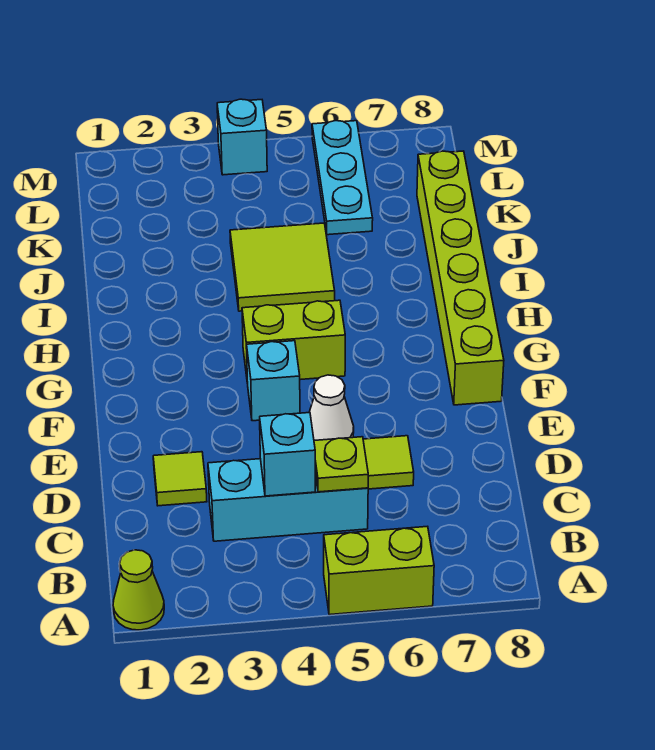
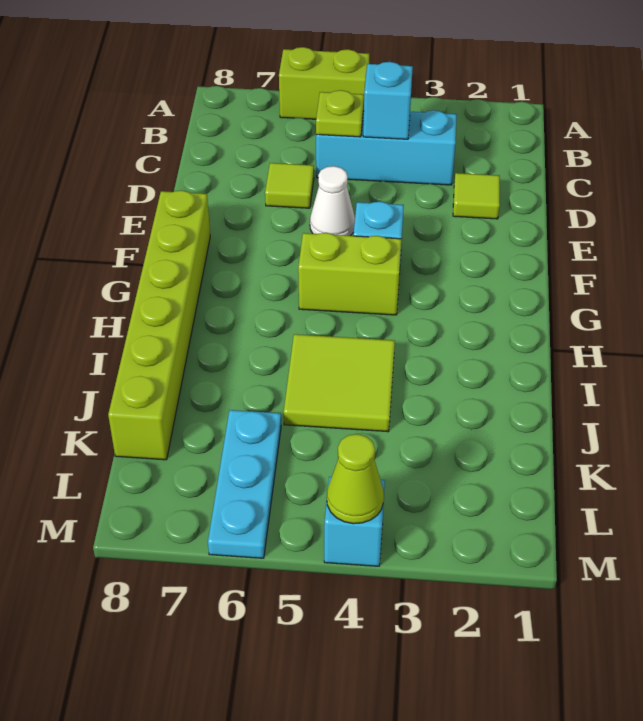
lime cone A1 level 1 -> lime cone M4 level 2

